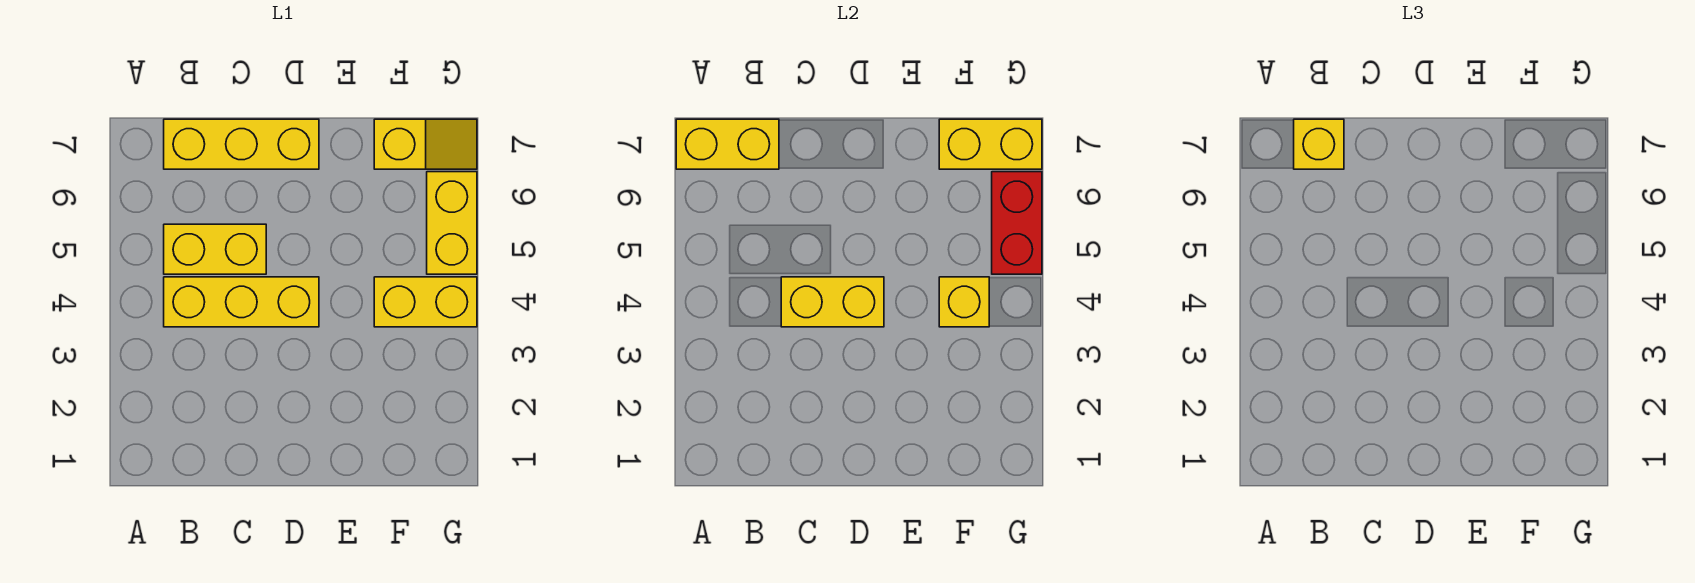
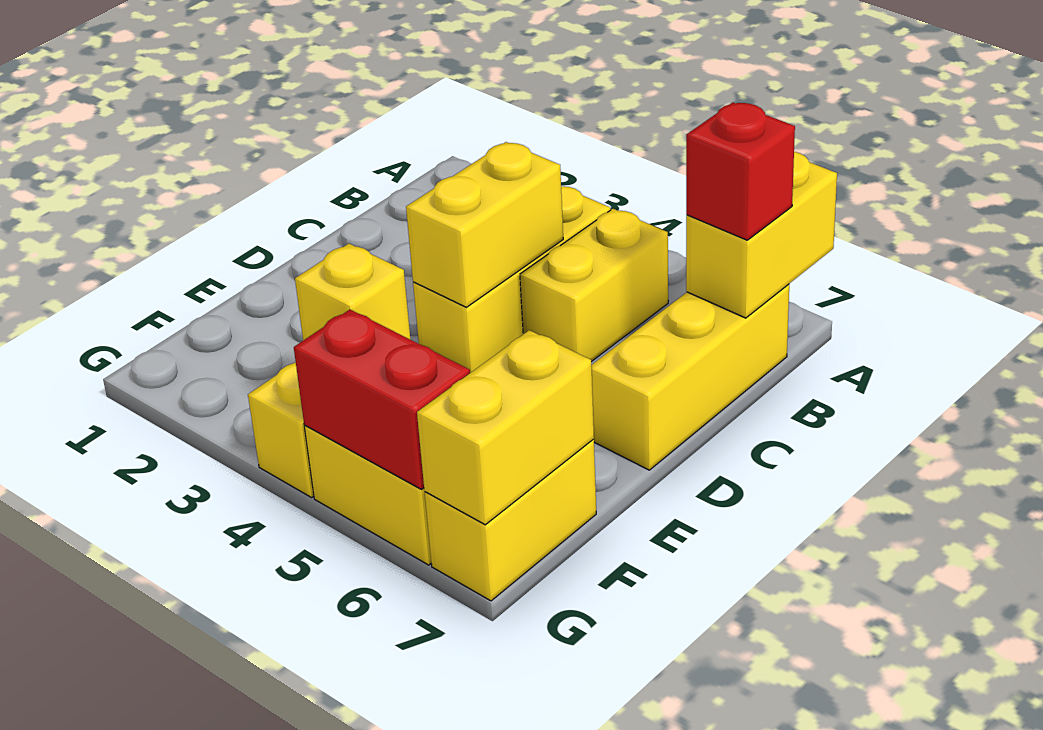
yellow brick B7 level 3 -> red brick B7 level 3
yellow slope F7:G7 level 1 top F -> yellow brick F7:G7 level 1

